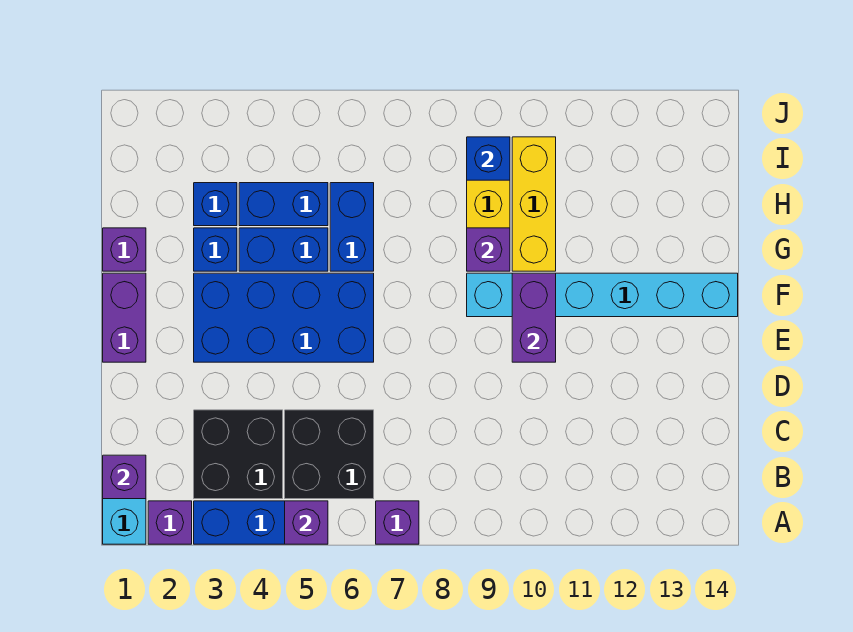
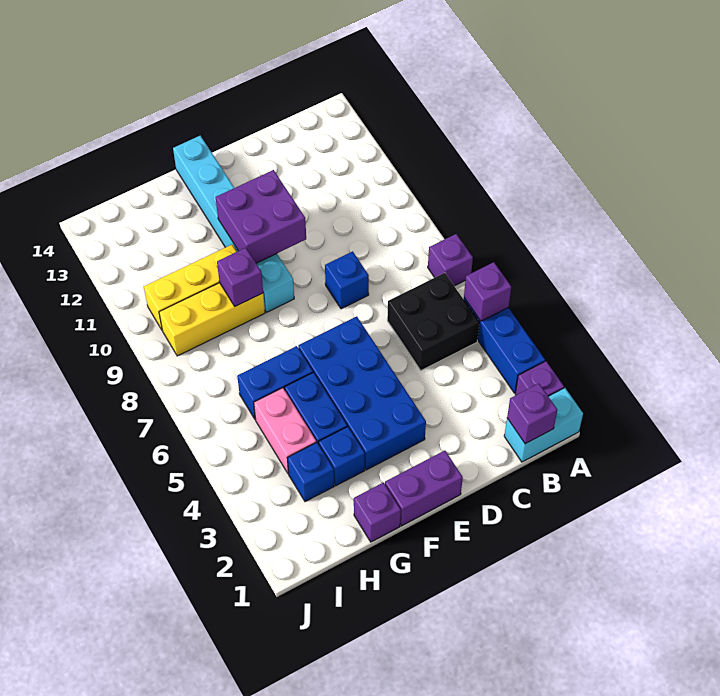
black brick B3:C4 level 1 -> none
purple brick E10:F10 level 2 -> purple brick E10:F11 level 2
blue brick H4:H5 level 1 -> pink brick H4:H5 level 1
blue brick I9 level 2 -> blue brick D8 level 1

